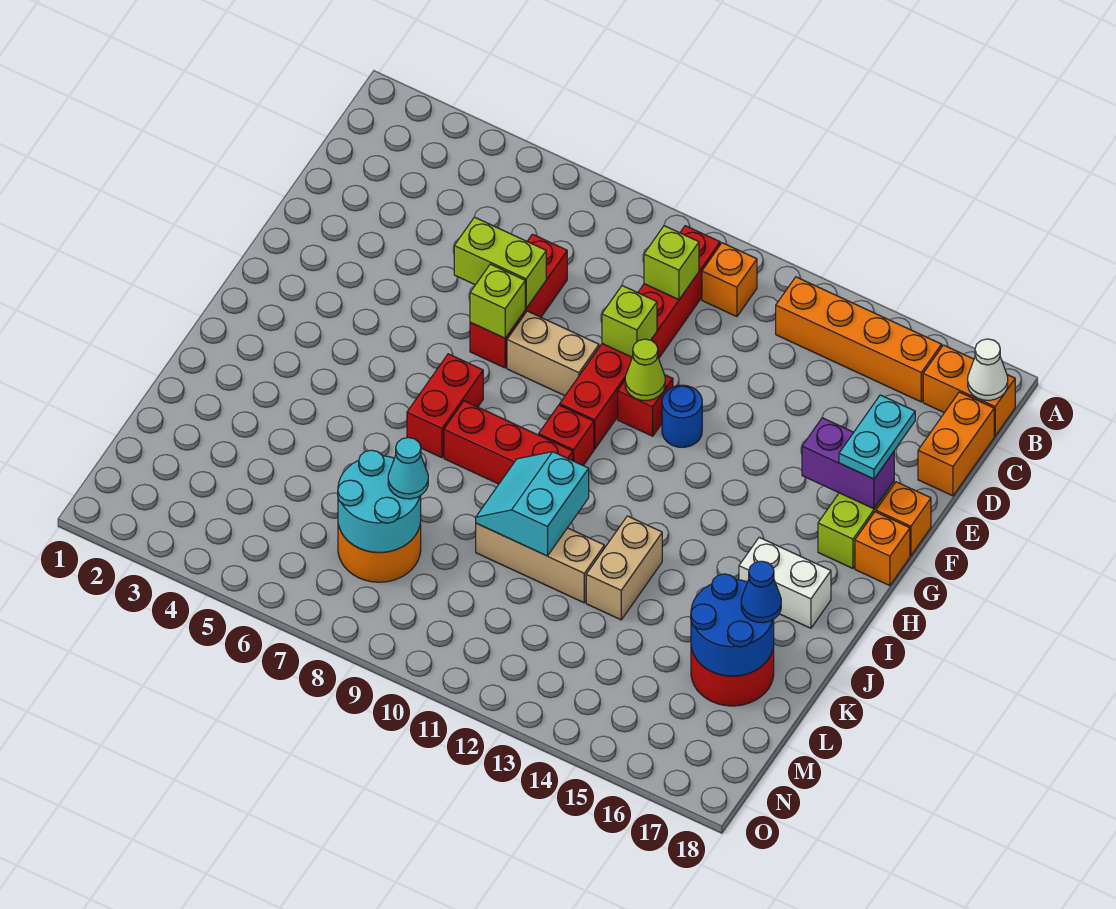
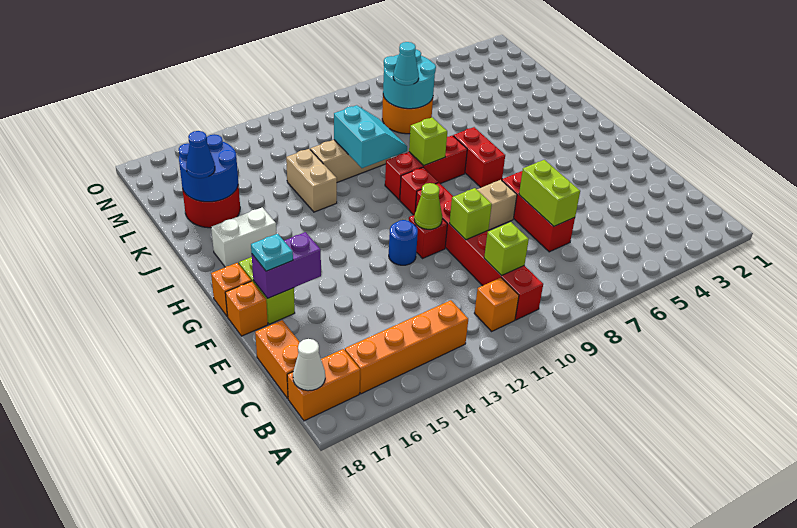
lime brick E6:E7 level 2 -> lime brick D7:E7 level 2
cyan plate E17:F17 level 3 -> cyan plate F17 level 3
lime brick F7 level 2 -> lime brick I9 level 2

